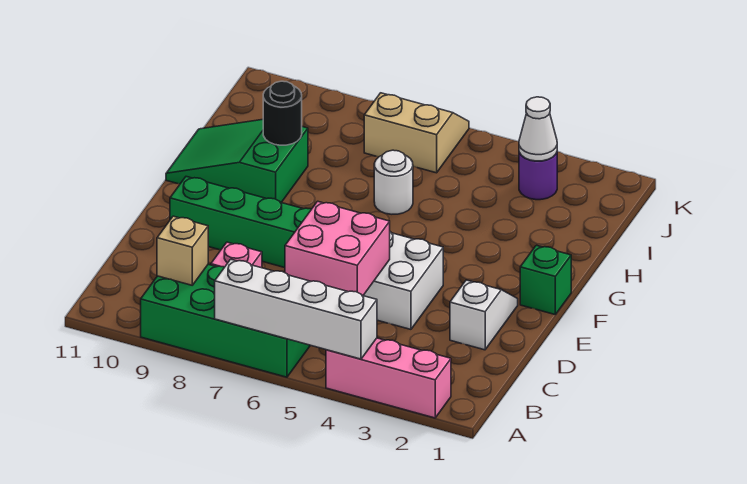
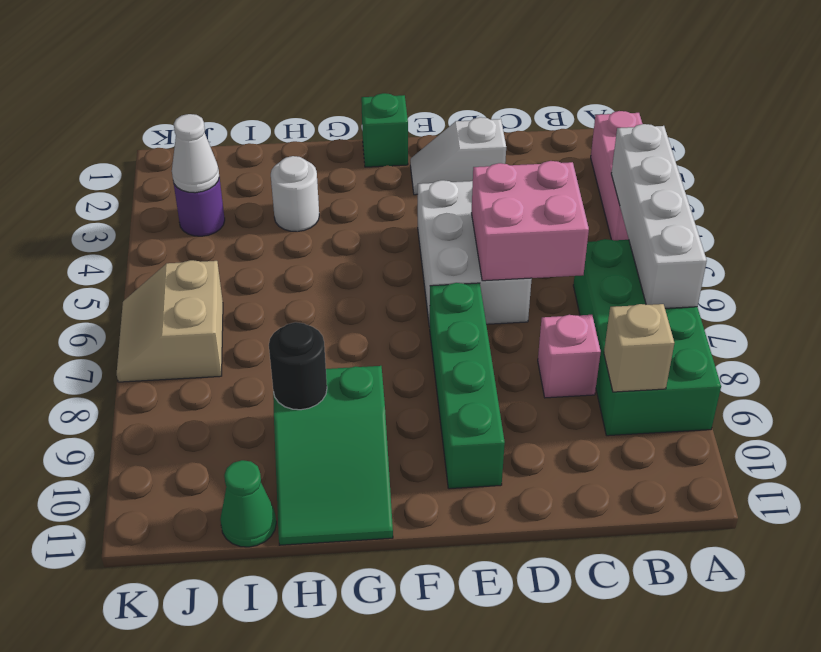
white round brick H6 level 1 -> white round brick H3 level 1
none -> green cone I11 level 1

